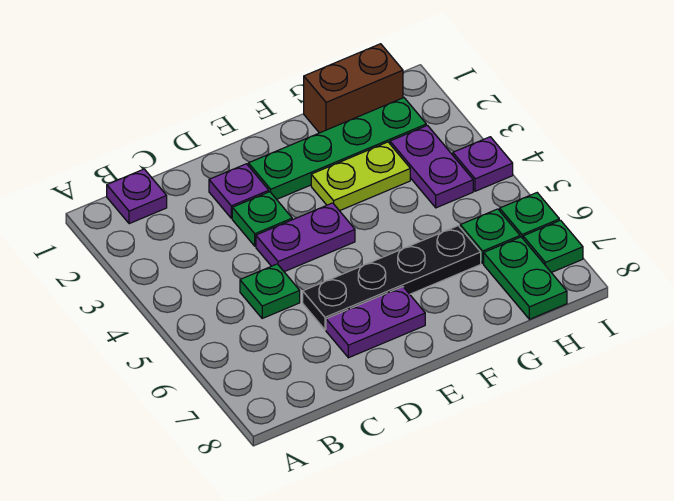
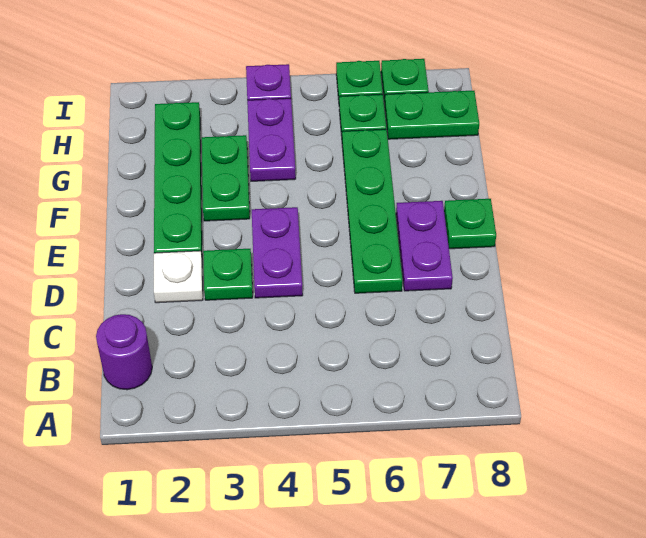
purple plate B1 level 1 -> purple round brick B1 level 1
green plate C5 level 1 -> green plate E8 level 1
purple plate D2 level 1 -> white plate D2 level 1
black plate D6:G6 level 1 -> green plate D6:G6 level 1
lime plate F3:G3 level 1 -> green plate F3:G3 level 1
brown brick G1:H1 level 1 -> none
purple plate H3:H4 level 1 -> purple plate G4:H4 level 1

